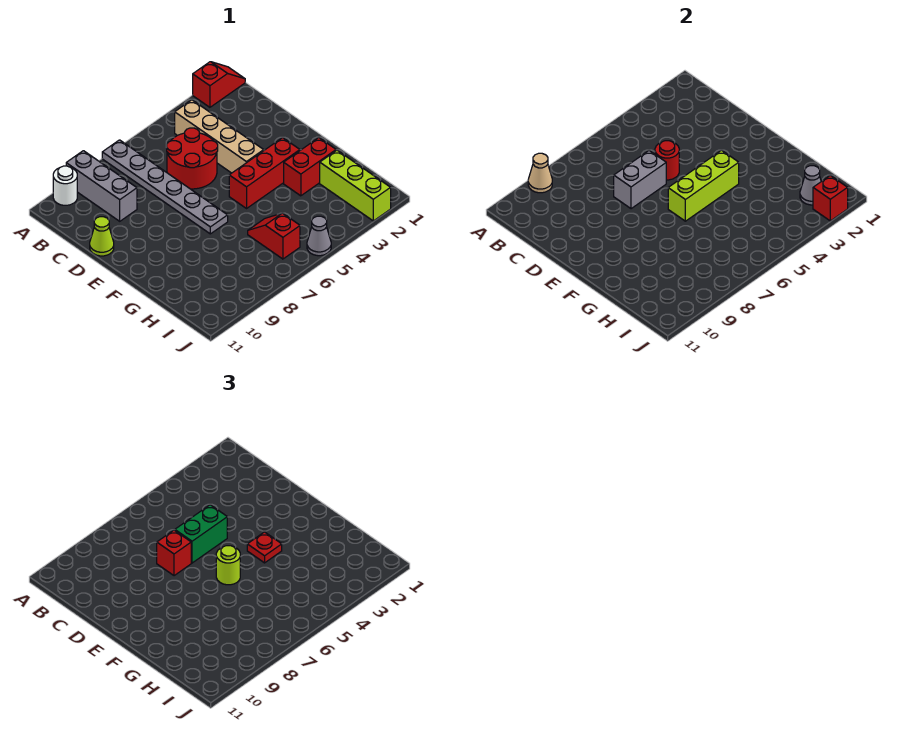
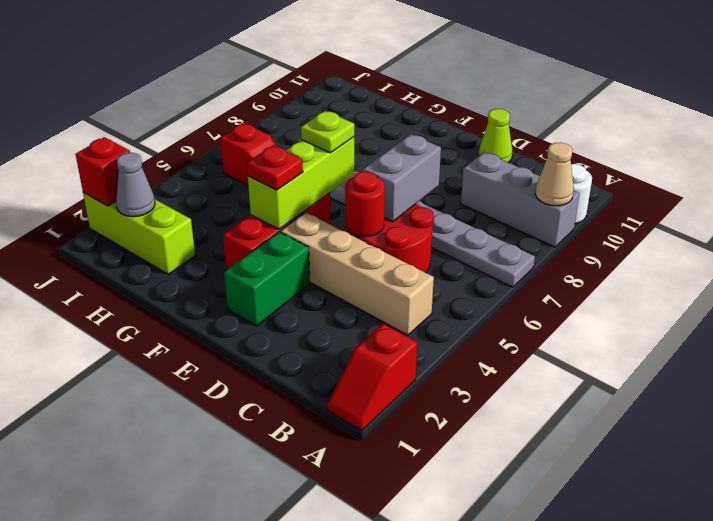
green brick D5:D6 level 3 -> green brick E2:E3 level 1
red brick D7 level 3 -> none
lime round brick F6 level 3 -> lime plate F6 level 3
red brick G2:G3 level 1 -> none
grey cone J5 level 1 -> none

